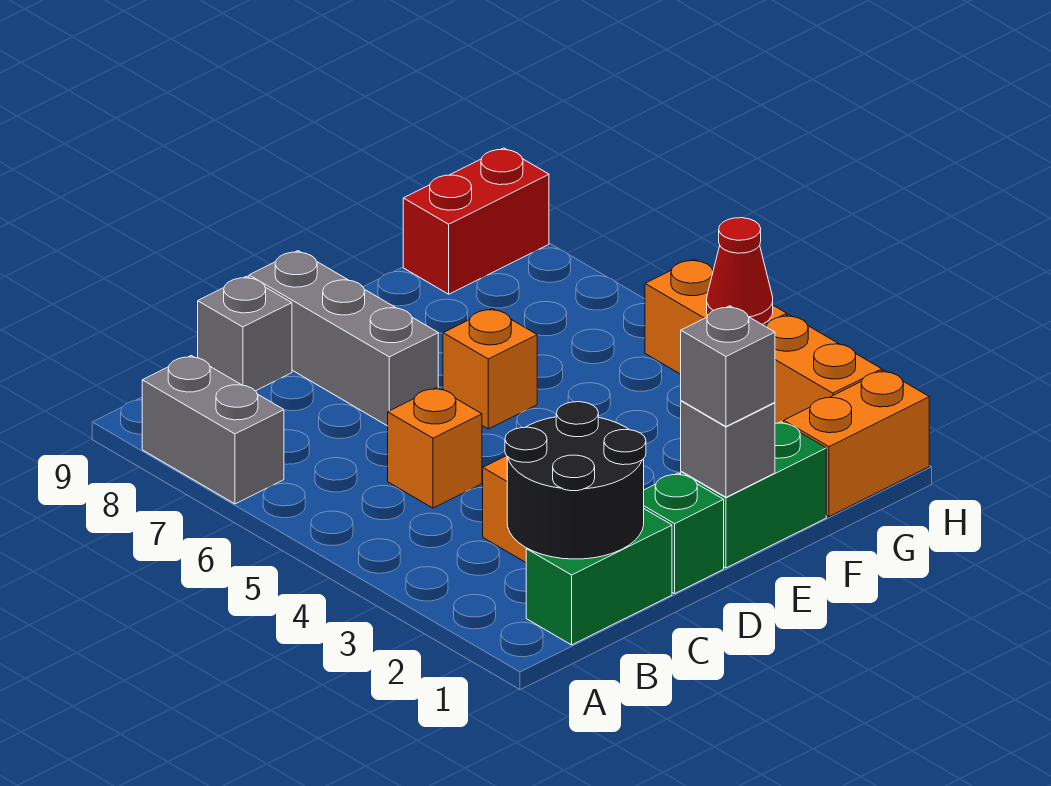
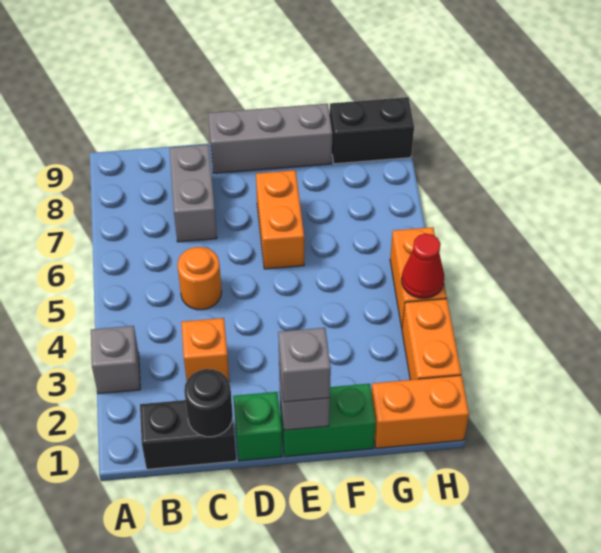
grey brick A7:A8 level 1 -> grey brick C7:C8 level 1
green brick B1:C1 level 1 -> black brick B1:C1 level 1
black round brick B1:C2 level 2 -> black round brick C1 level 2
orange brick C5 level 1 -> orange round brick C5 level 1
grey brick C9 level 1 -> grey brick A3 level 1
grey brick D7:D9 level 1 -> grey brick D9:F9 level 1
orange brick E6 level 1 -> orange brick E6:E7 level 1
red brick G9:H9 level 1 -> black brick G9:H9 level 1

